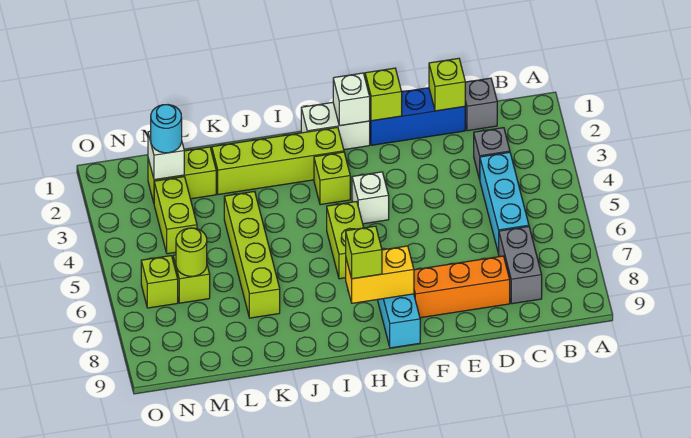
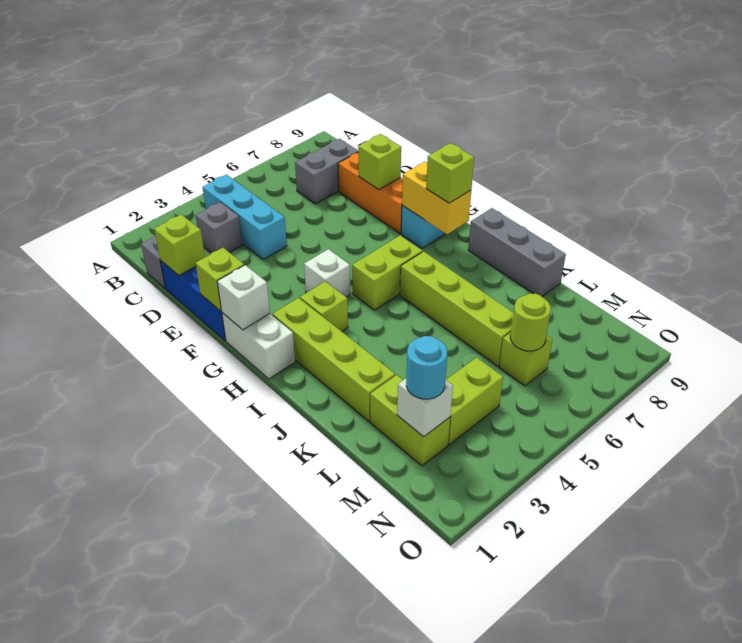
cyan brick C4:C6 level 1 -> cyan brick B4:D4 level 1
none -> grey brick I9:K9 level 1
lime brick K4:K7 level 1 -> lime brick I6:L6 level 1
lime brick N6 level 1 -> lime brick E8 level 2

